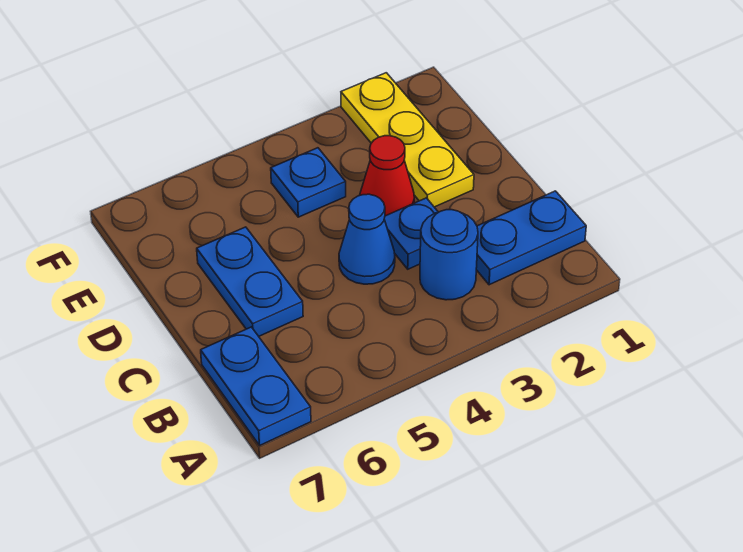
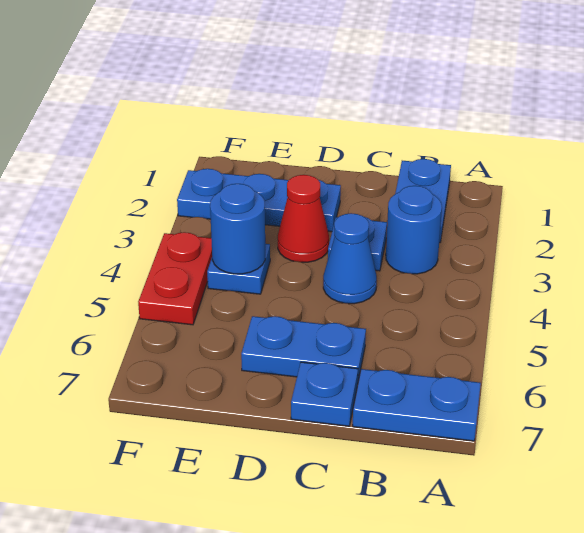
none -> blue plate C7 level 1
yellow plate D2:F2 level 1 -> blue plate D2:F2 level 1
none -> blue round brick E4 level 2
none -> red plate F4:F5 level 1

